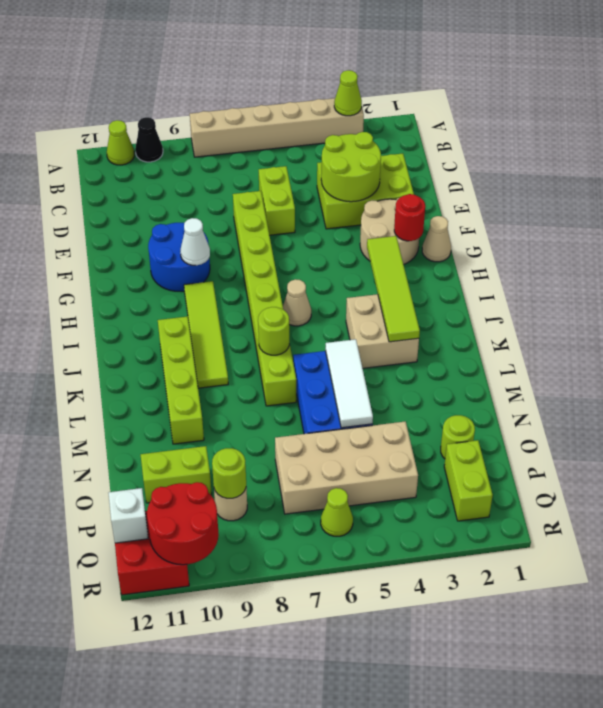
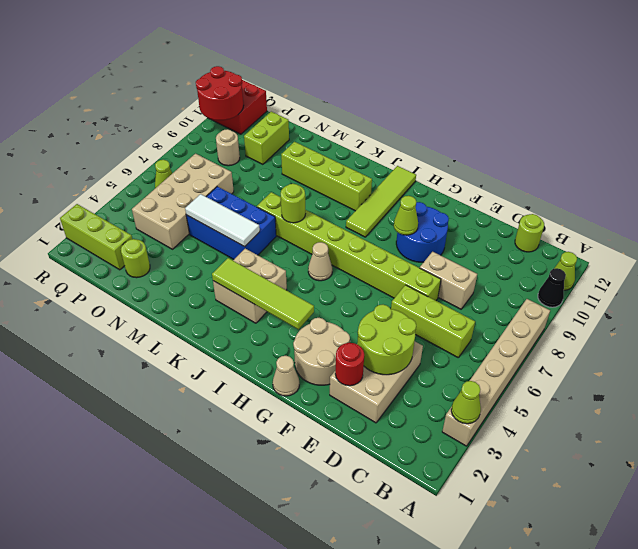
lime brick D2:E4 level 1 -> tan brick D2:E4 level 1
lime brick D6:E6 level 1 -> lime brick C6:E6 level 1
none -> tan brick D8:E8 level 1
red round brick G2 level 2 -> red round brick E2 level 2
white cone G9 level 2 -> lime cone G9 level 2
lime tile H9:K9 level 1 -> lime tile I9:I12 level 1
lime brick P2:Q2 level 1 -> lime brick P2:R2 level 1
lime round brick P9 level 2 -> lime round brick C12 level 1
white brick Q12 level 2 -> none

